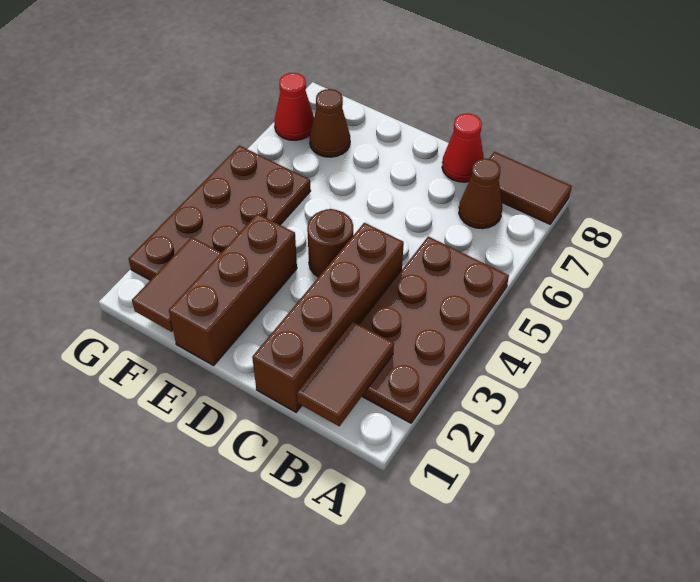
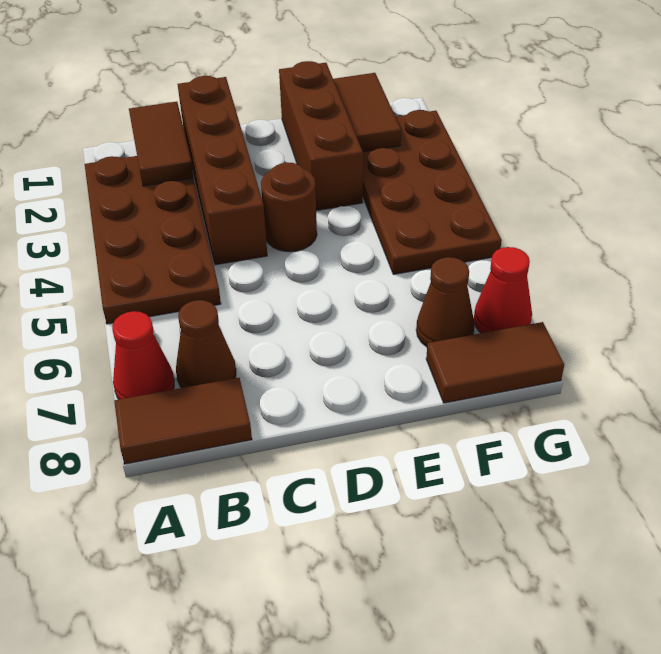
red cone C8 level 1 -> red cone A7 level 1
none -> brown tile F8:G8 level 1

